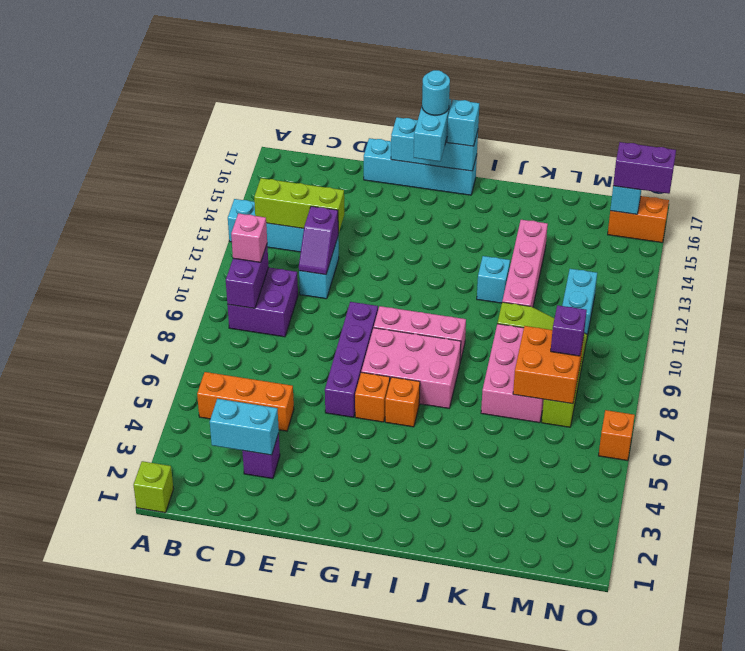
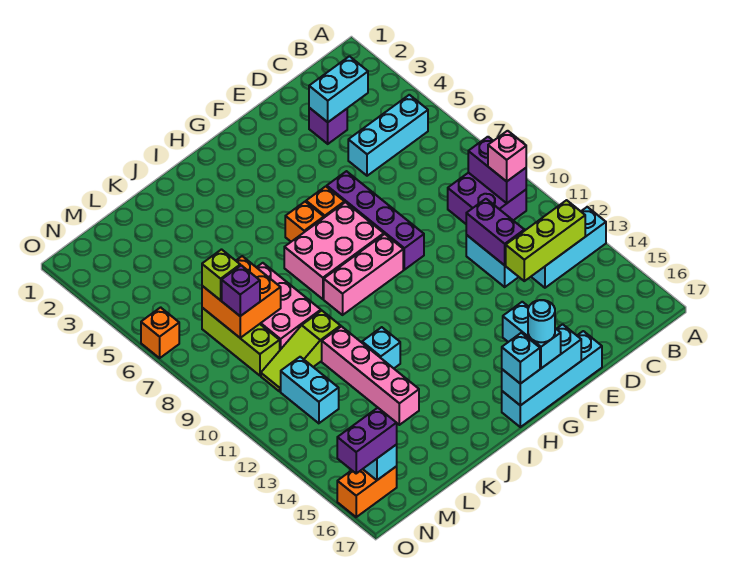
lime brick A1 level 1 -> lime brick M7 level 3
orange brick B5:D5 level 1 -> cyan brick B5:D5 level 1
purple slope D11:D12 level 2 top 12 -> purple brick D11:D12 level 2

